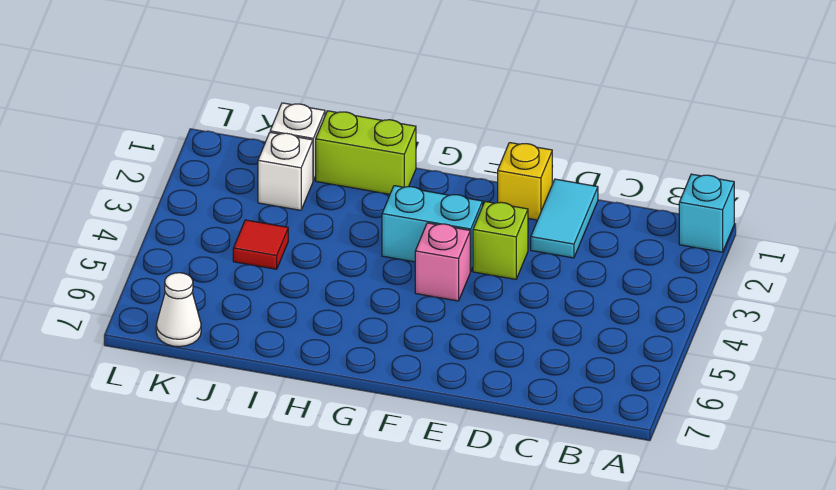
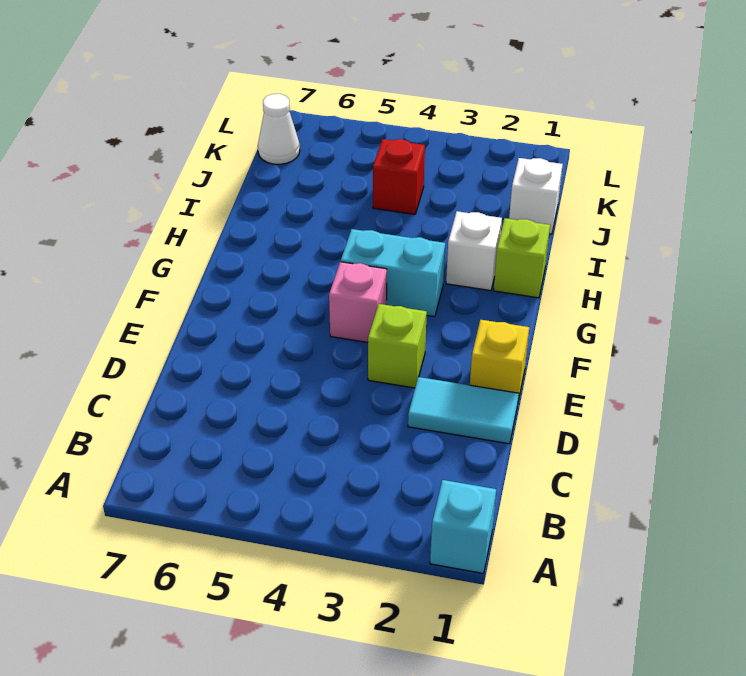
cyan brick F3:G3 level 1 -> cyan brick G3:G4 level 1
lime brick H1:I1 level 1 -> lime brick H1 level 1
white brick J2 level 1 -> white brick H2 level 1
red tile J4 level 1 -> red brick J4 level 1

